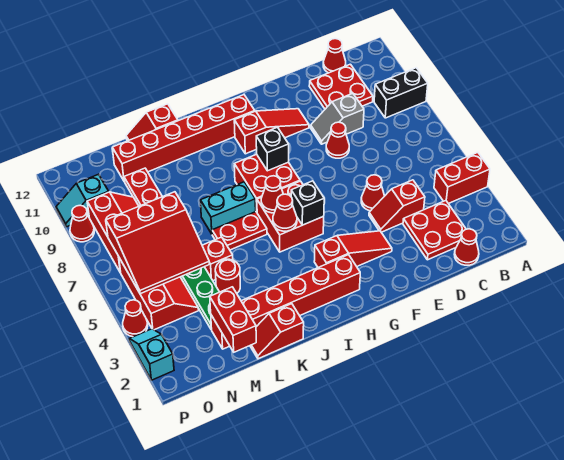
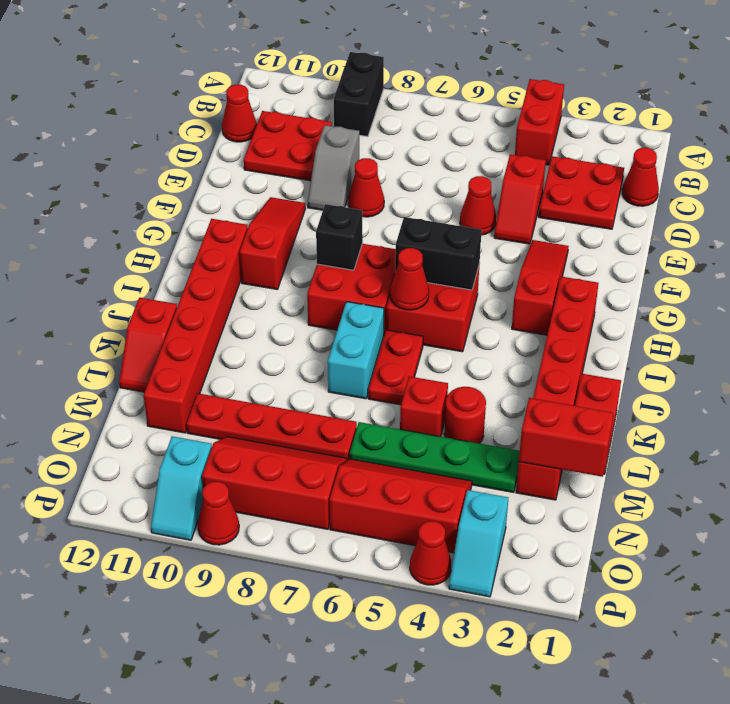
black brick H5 level 2 -> black brick H5:H6 level 2
red cone I5 level 2 -> none
red slope M5:O7 level 2 top 7 -> none
cyan slope P2:P3 level 1 top 2 -> cyan slope O3:P3 level 1 top O

